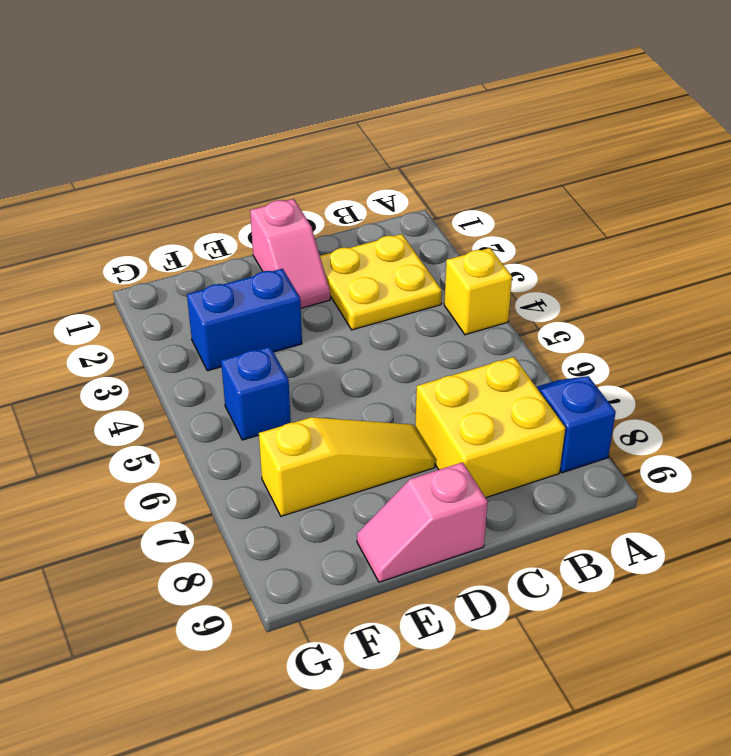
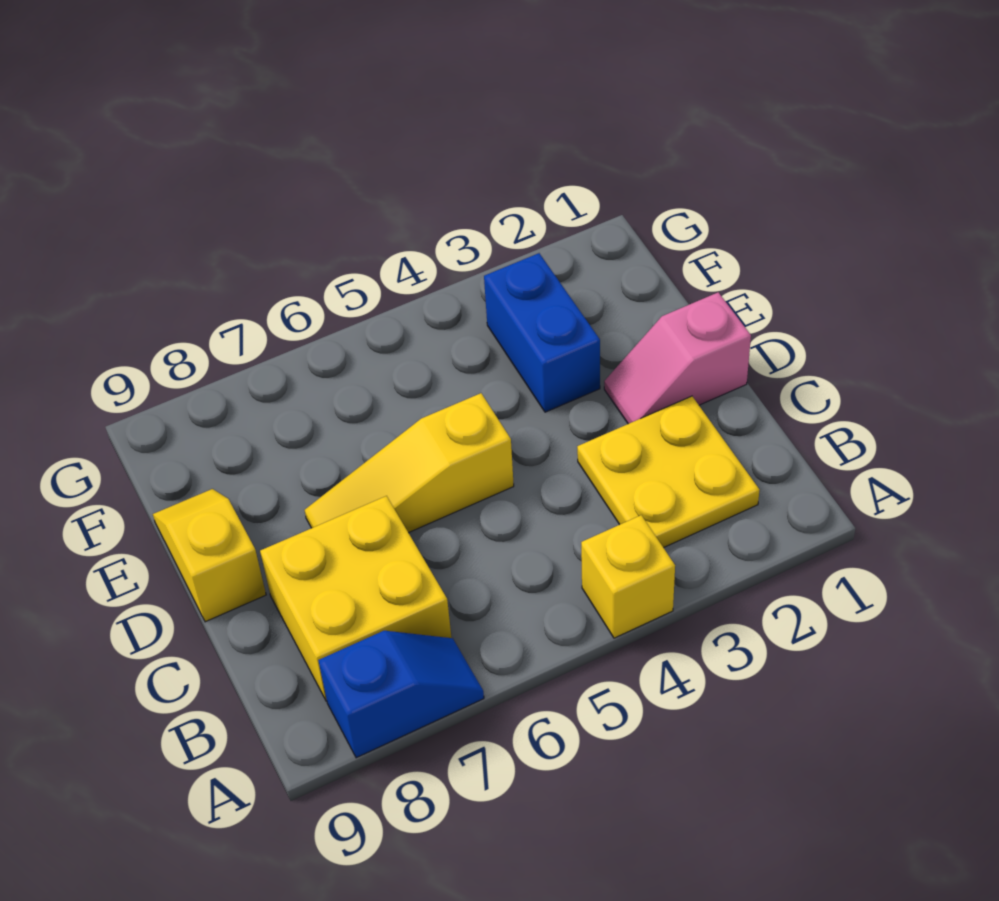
yellow slope D7:F7 level 1 top F -> yellow slope D5:D7 level 1 top 5
pink slope D9:E9 level 1 top D -> yellow slope D9:E9 level 1 top D
blue brick F5 level 1 -> none

